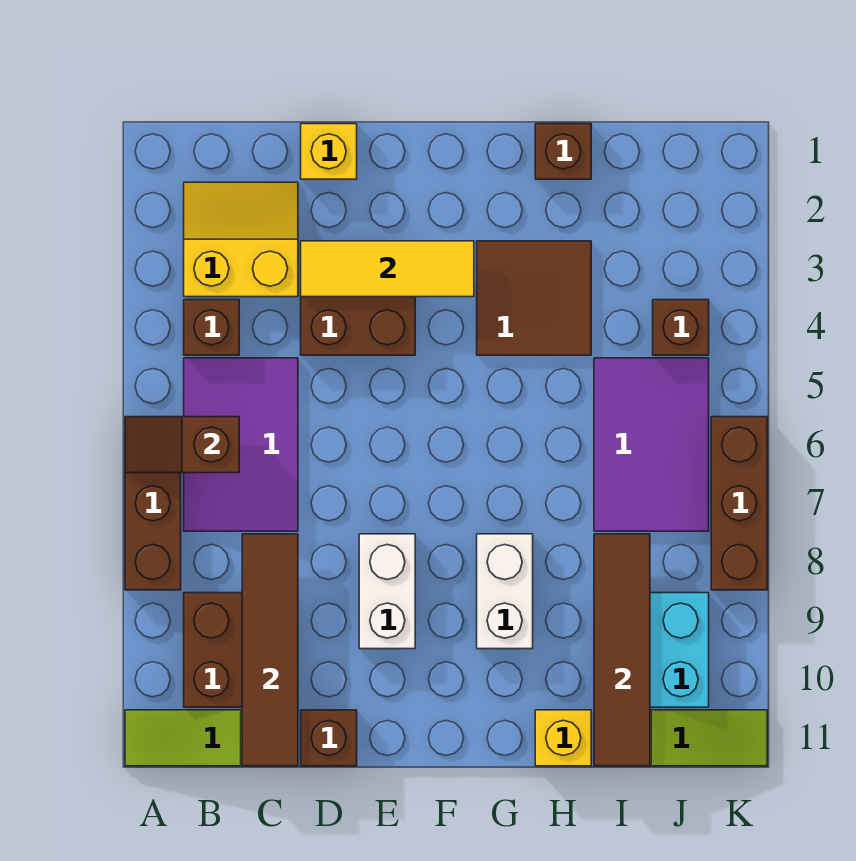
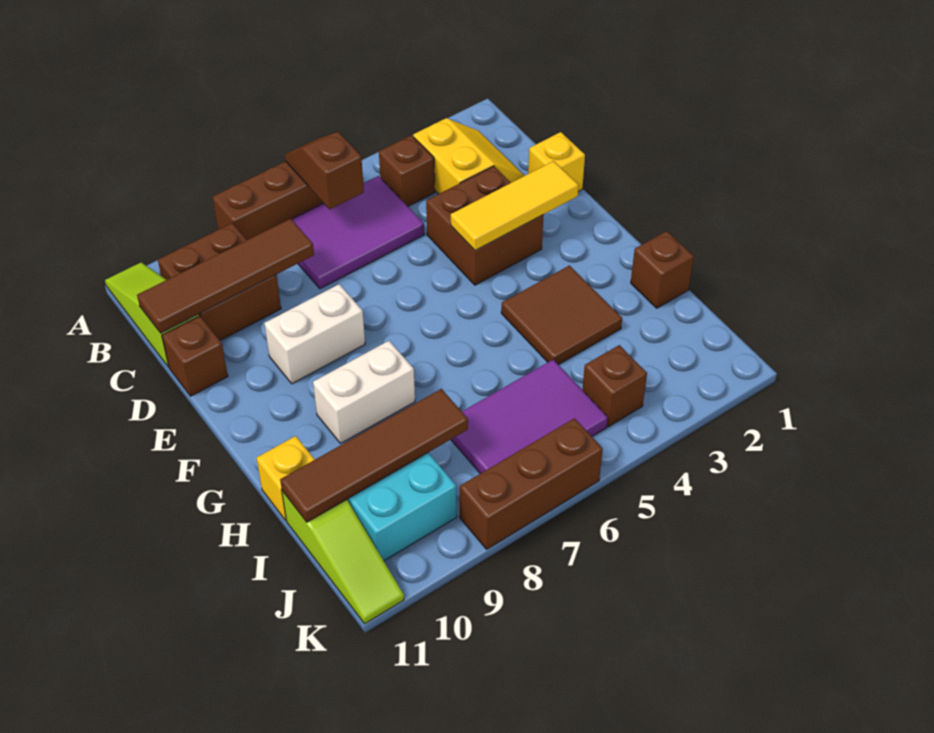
yellow tile D3:F3 level 2 -> yellow tile E2:E4 level 2

